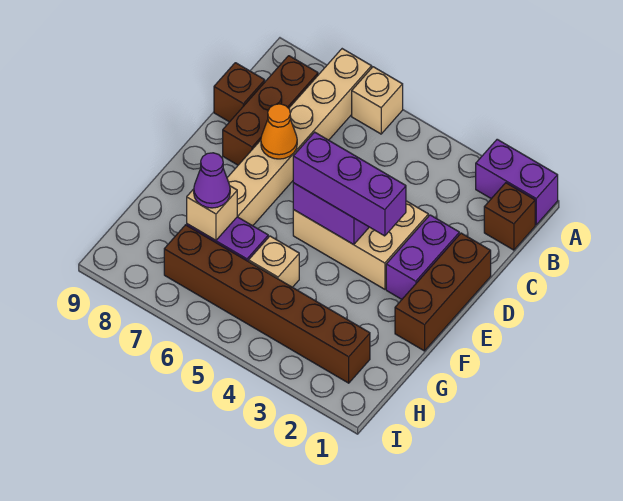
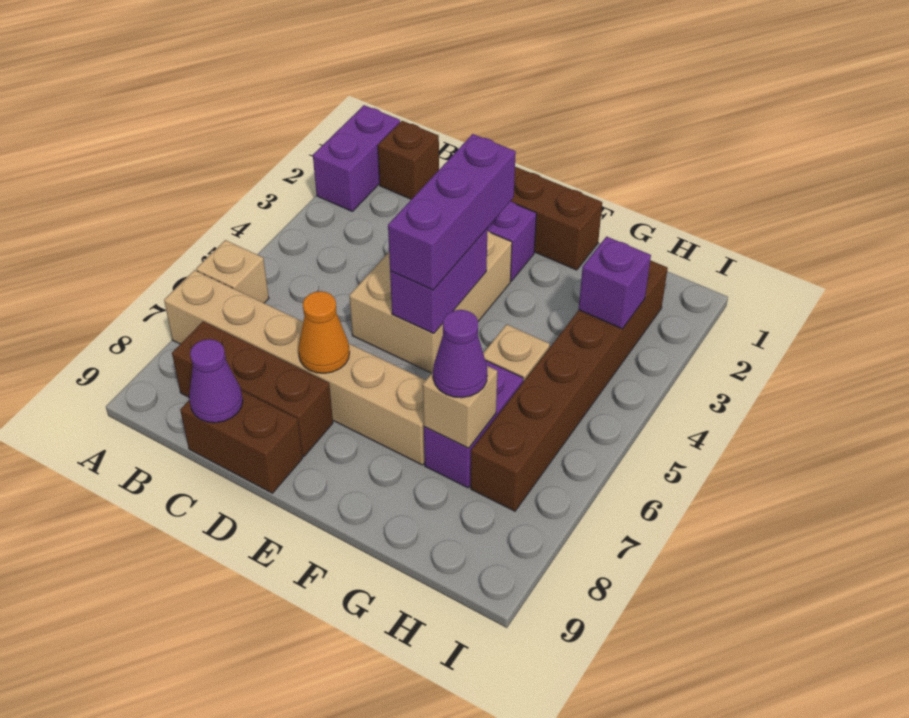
brown brick C9 level 1 -> brown brick C9:D9 level 1
none -> purple cone C9 level 2
none -> purple brick H3 level 2

